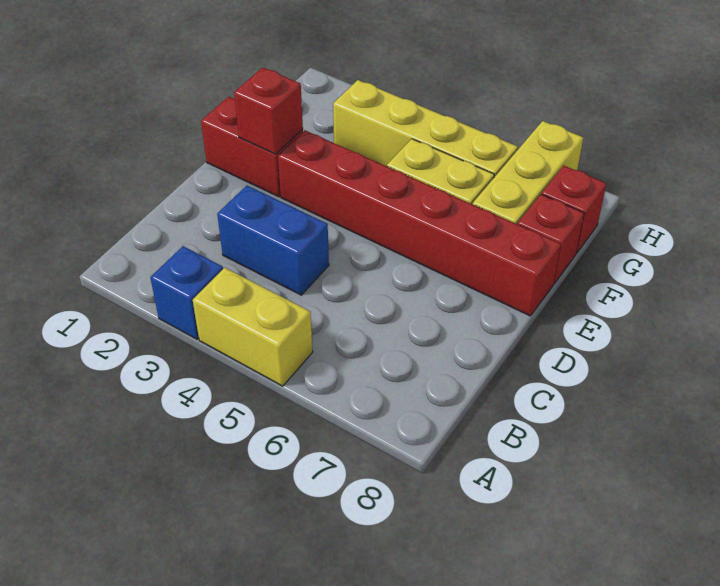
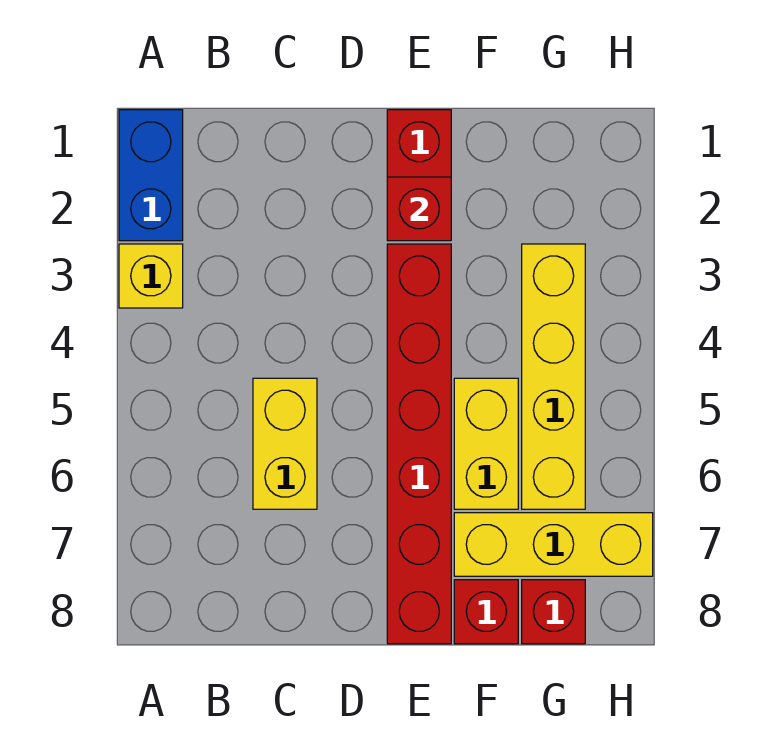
blue brick A3 level 1 -> yellow brick A3 level 1
yellow brick A4:A5 level 1 -> yellow brick C5:C6 level 1
blue brick C3:C4 level 1 -> blue brick A1:A2 level 1

